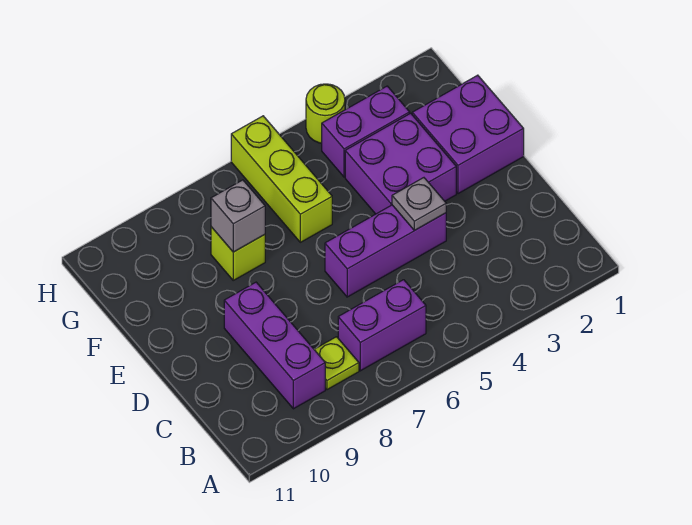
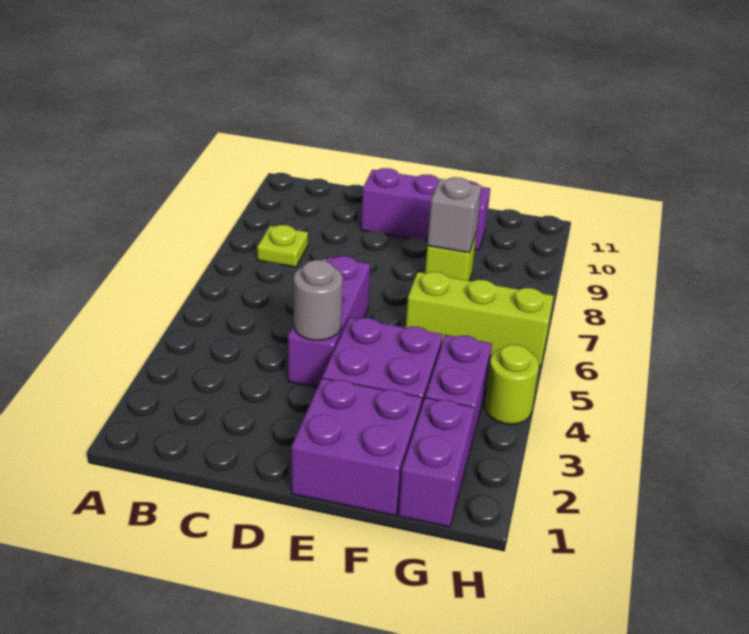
purple brick B6:B7 level 1 -> purple brick G1:G2 level 1
purple brick B9:D9 level 1 -> purple brick D10:F10 level 1
grey plate D4 level 2 -> grey round brick D4 level 2

